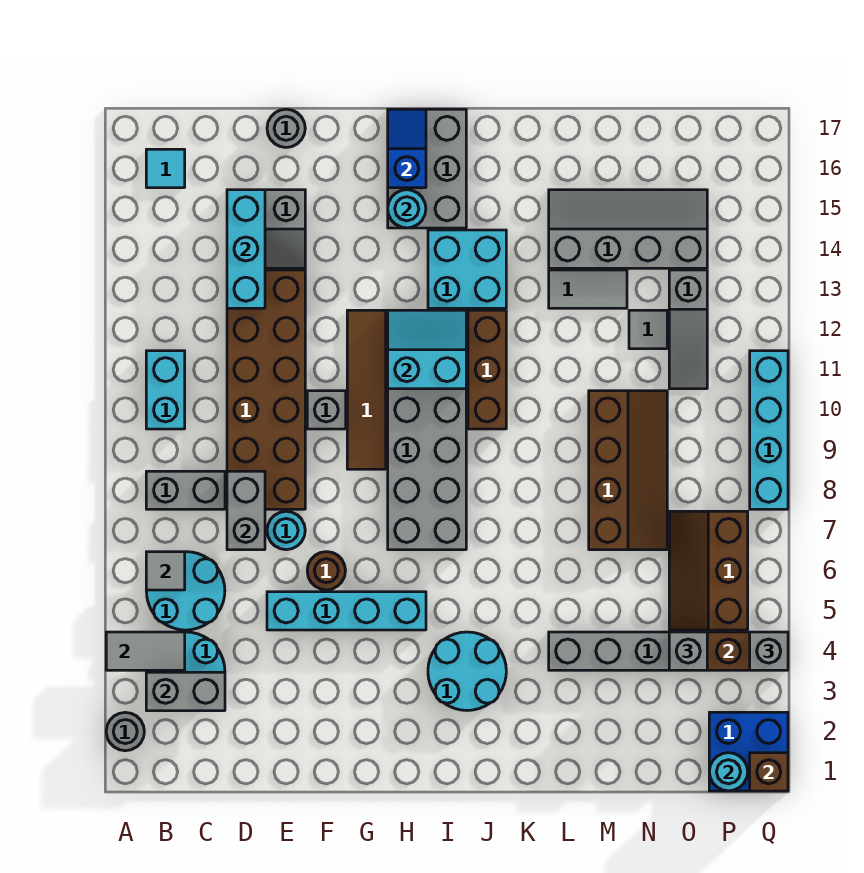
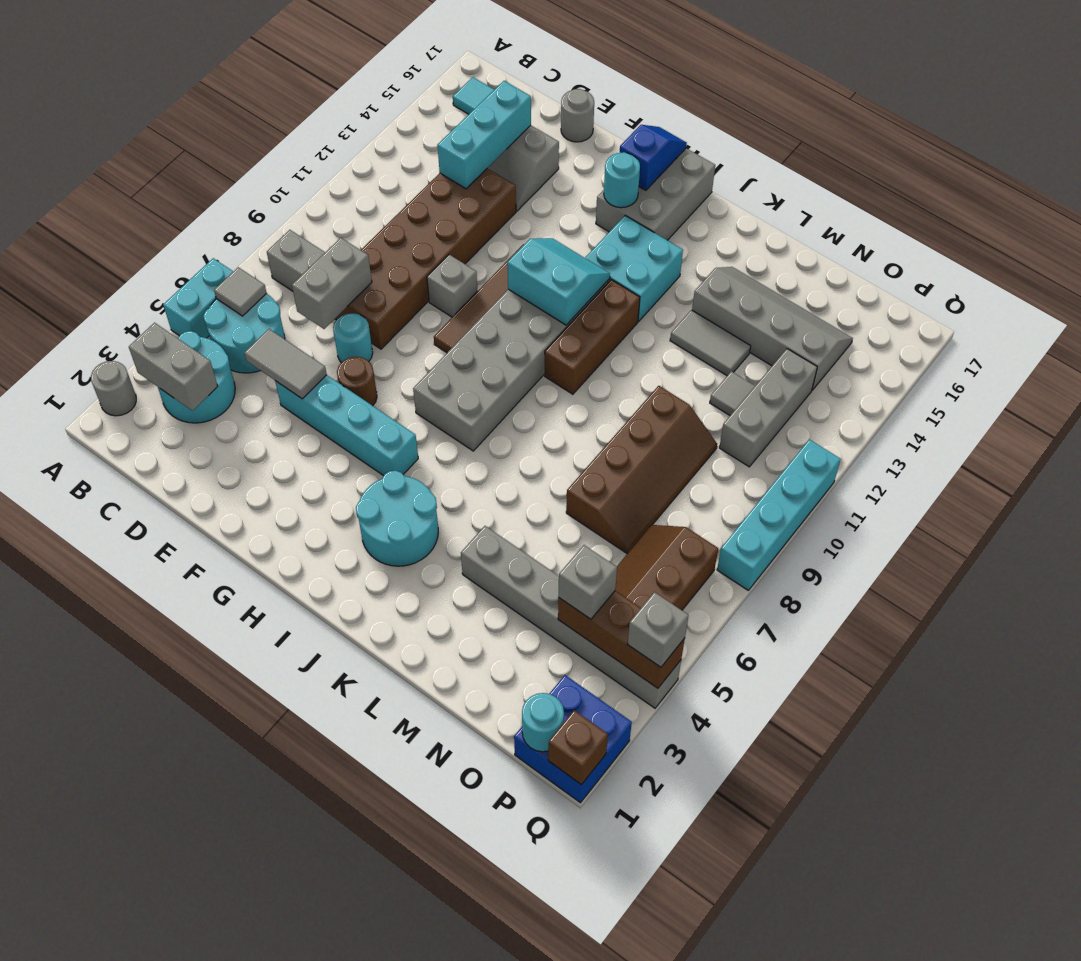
grey tile A4:B4 level 2 -> grey tile D5:E5 level 2
cyan brick B10:B11 level 1 -> cyan brick A5:A6 level 1
grey slope O11:O13 level 1 top 13 -> grey brick O11:O13 level 1

